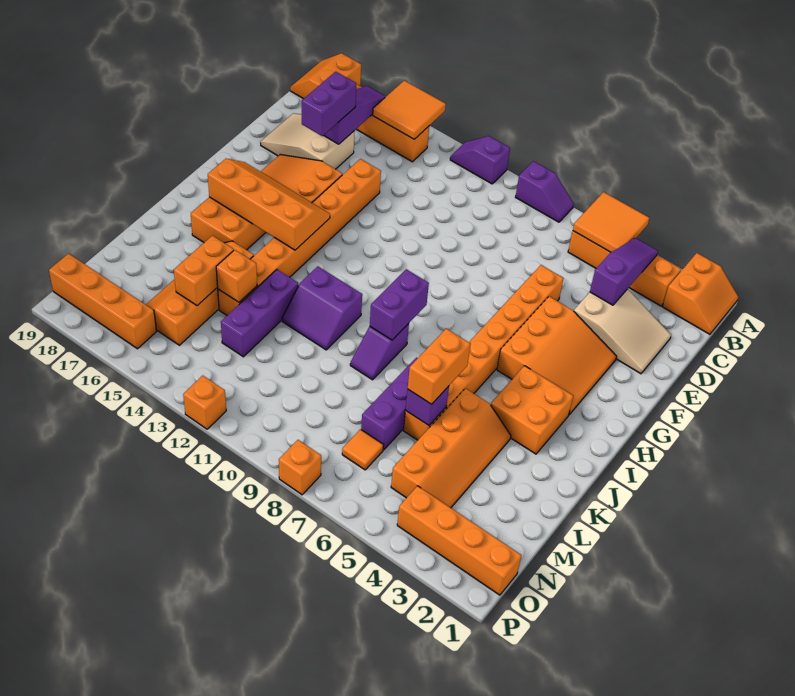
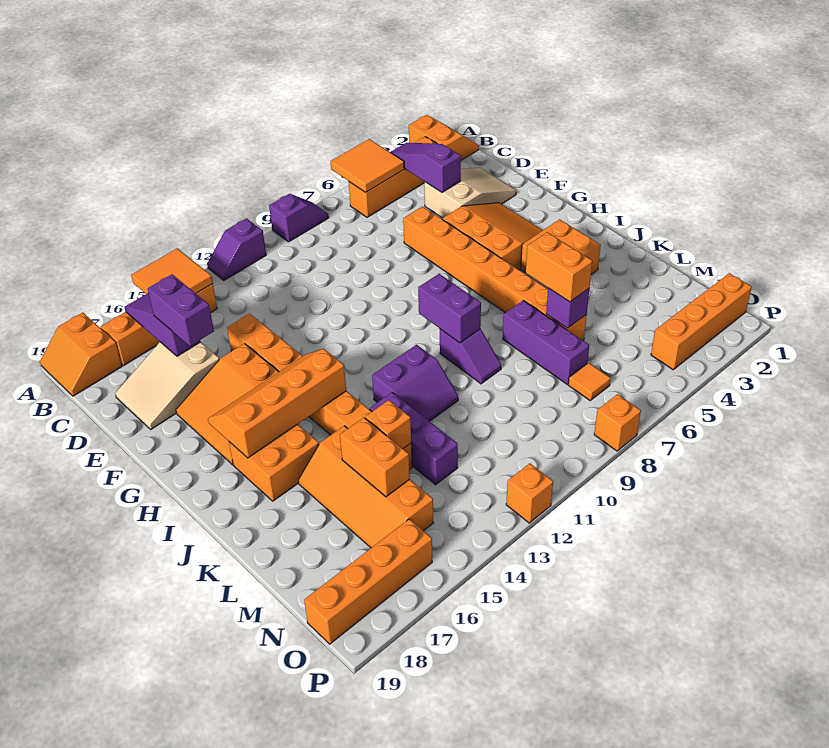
orange slope K4:N5 level 1 top 5 -> none

